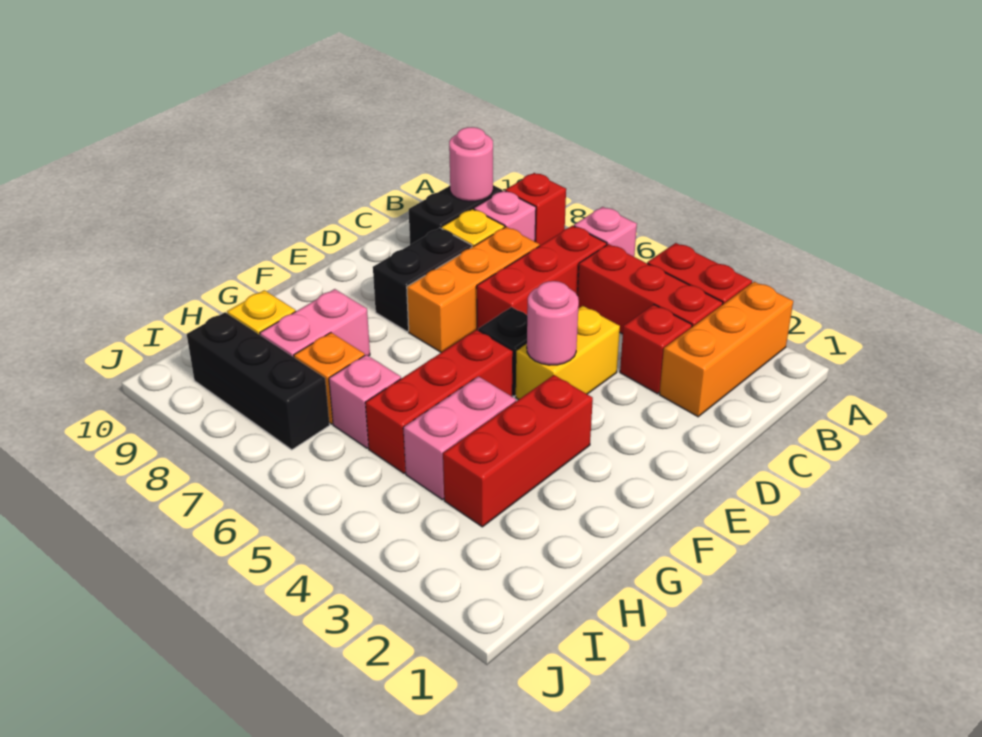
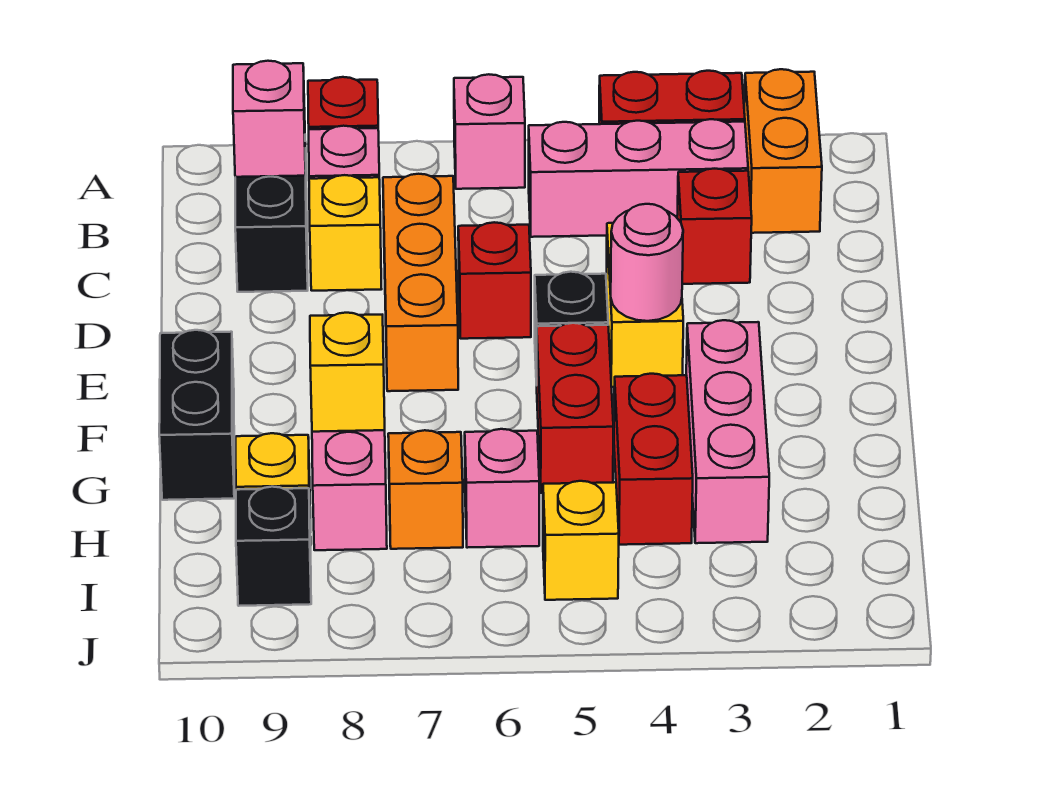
orange brick A2:C2 level 1 -> orange brick A2:B2 level 1
red brick B3:B5 level 1 -> pink brick B3:B5 level 1
red brick B6:D6 level 1 -> red brick D6 level 1
pink round brick B9 level 2 -> pink brick B9 level 2
black brick D8:E8 level 1 -> black brick F10:G10 level 1
red brick F3:H3 level 1 -> pink brick F3:H3 level 1
red brick F5:H5 level 1 -> red brick F5:G5 level 1
pink brick G4:H4 level 1 -> red brick G4:H4 level 1
none -> yellow brick G8 level 2
none -> yellow brick I5 level 1
black brick I7:I9 level 1 -> black brick I9 level 1

